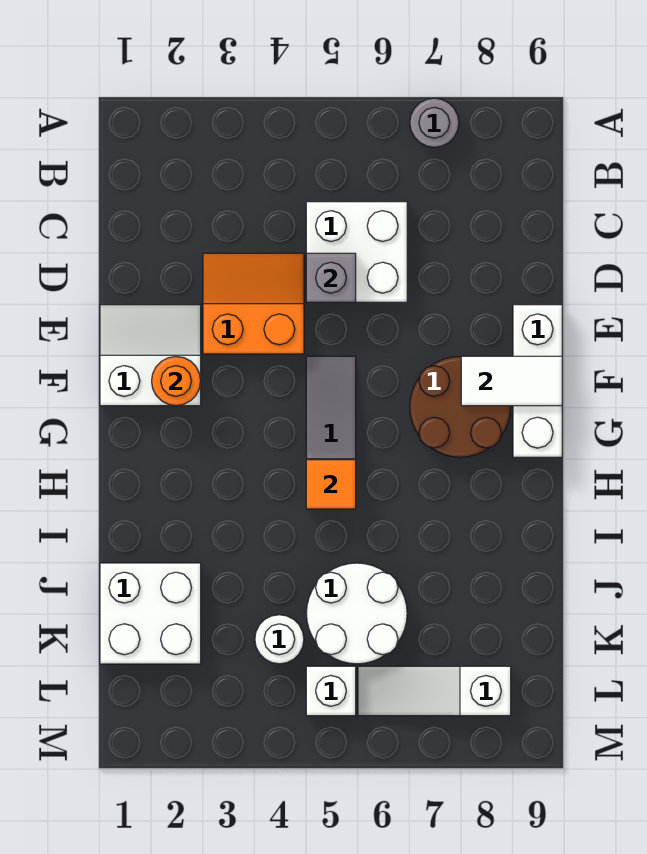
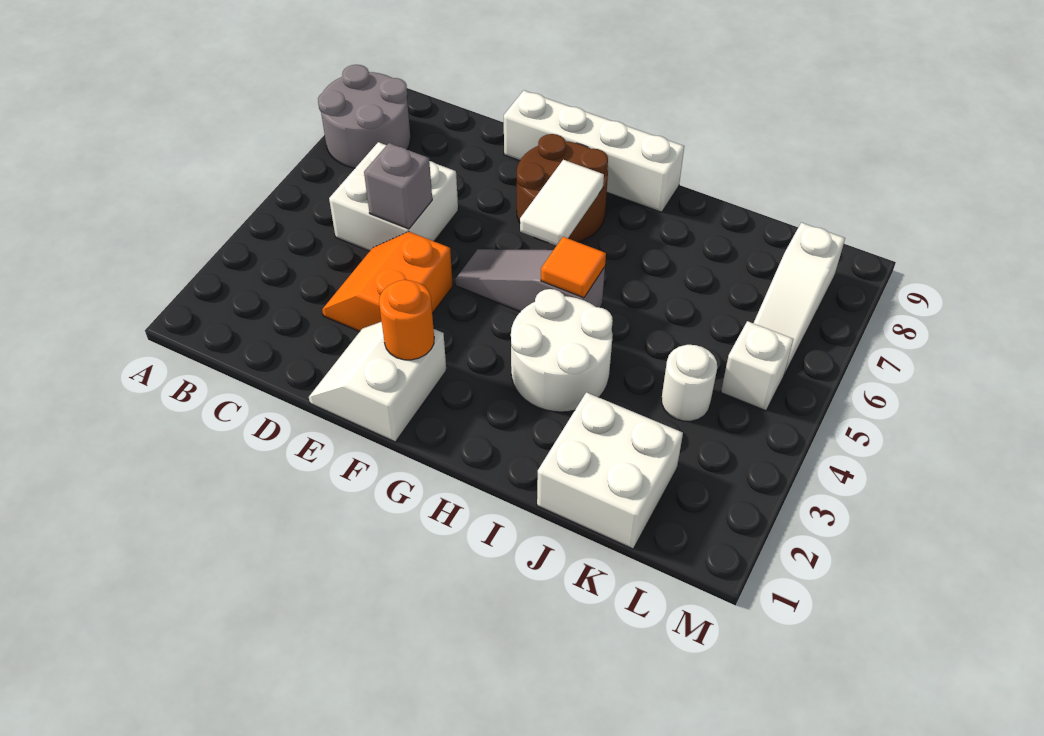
grey round brick A7 level 1 -> grey round brick A7:B8 level 1
white brick E9:G9 level 1 -> white brick E9:H9 level 1
white tile F8:F9 level 2 -> white tile G6:G7 level 2
white round brick J5:K6 level 1 -> white round brick H3:I4 level 1

